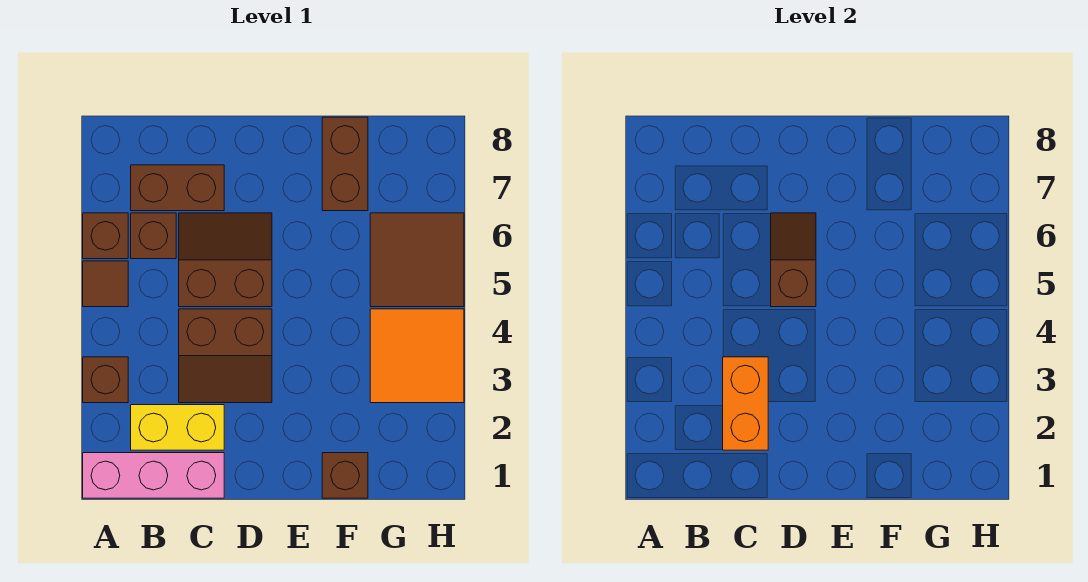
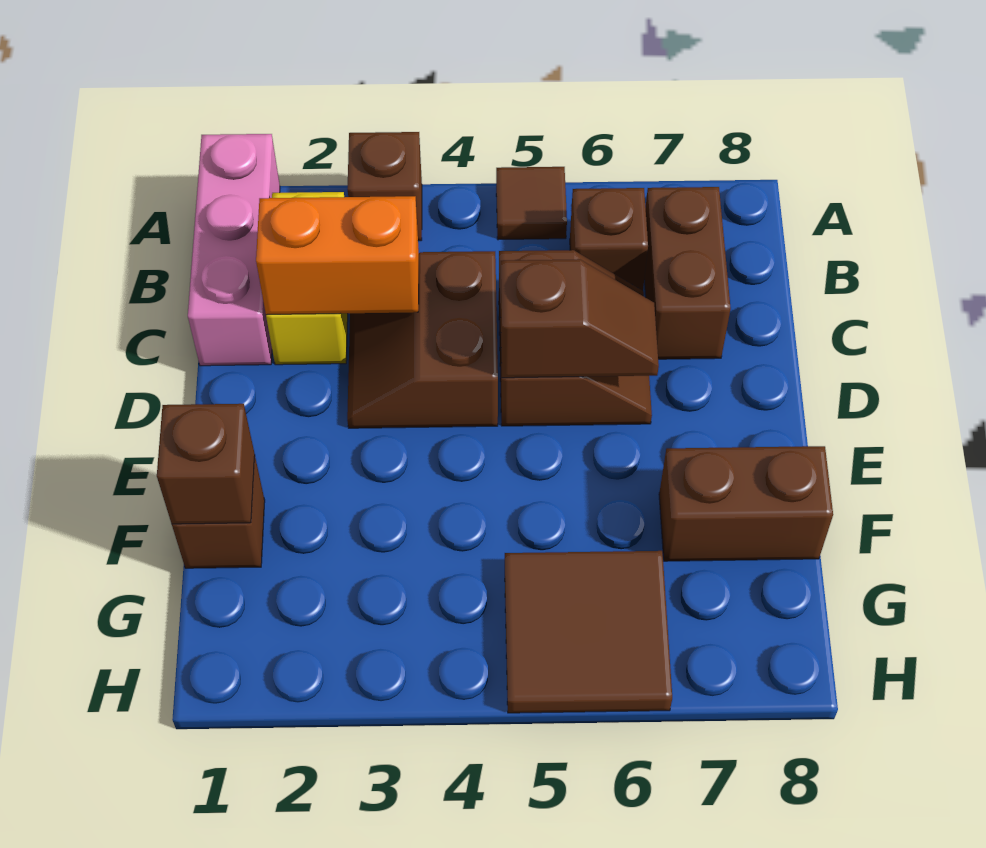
brown brick A6 level 1 -> brown brick F1 level 2
orange tile G3:H4 level 1 -> none

